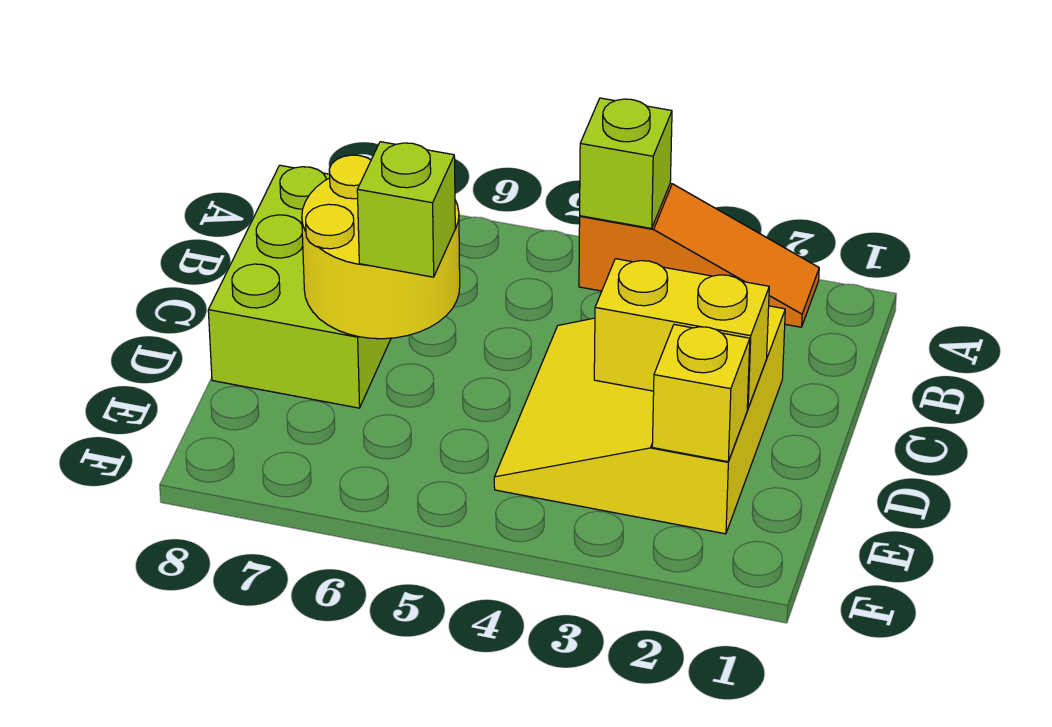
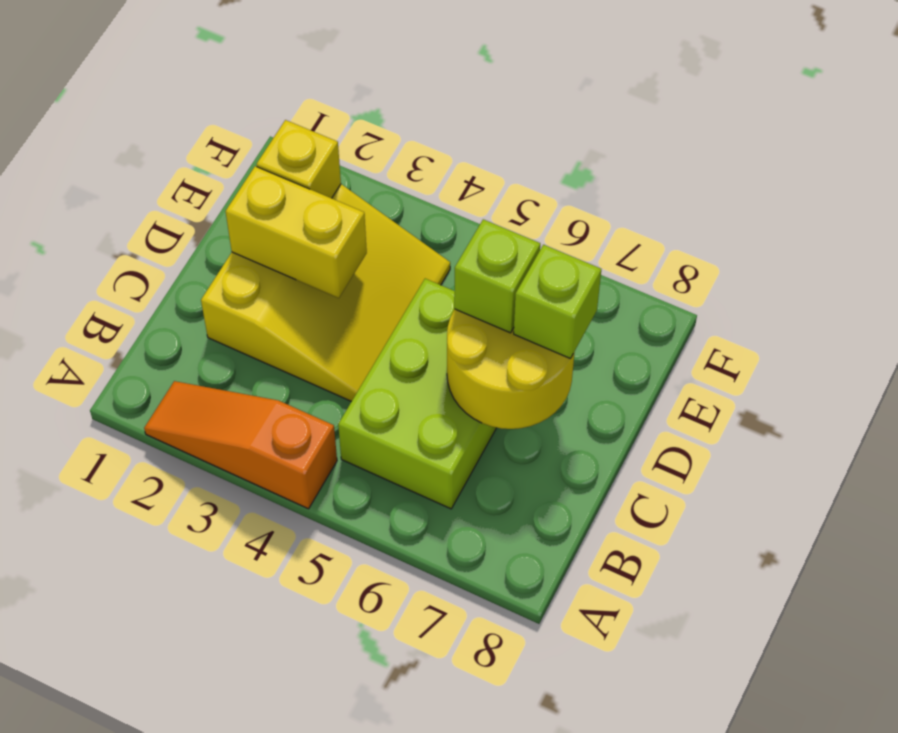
lime brick A4 level 2 -> lime brick D7 level 3
lime brick B7:D8 level 1 -> lime brick B5:D6 level 1

